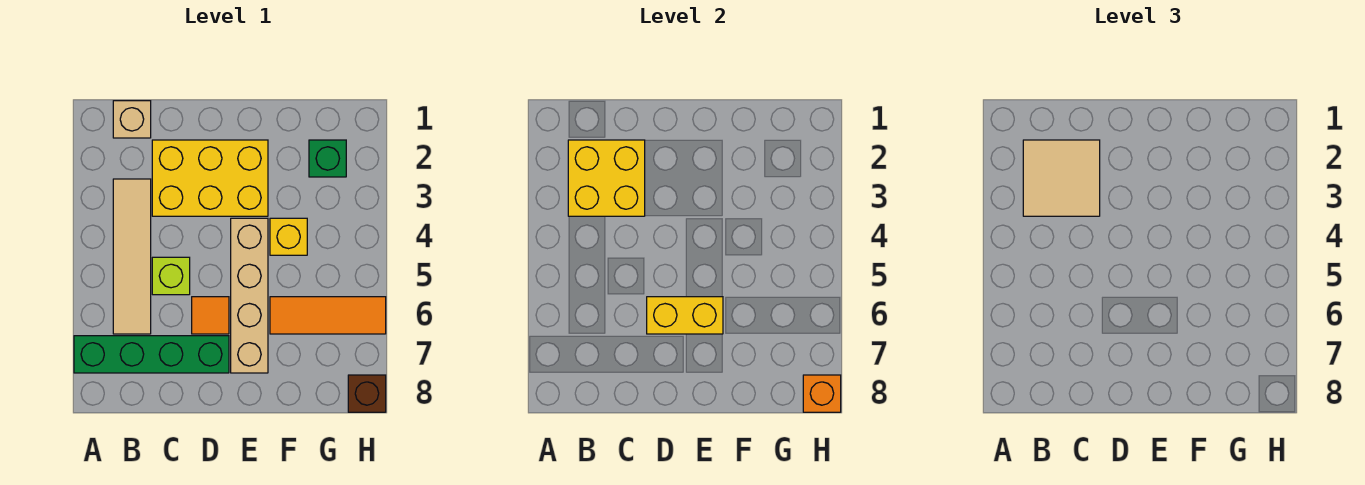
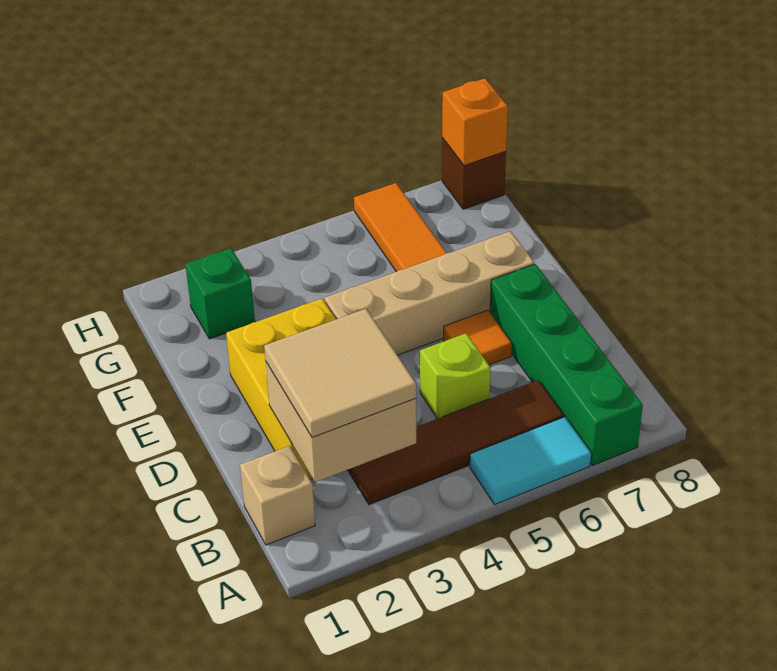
none -> cyan tile A5:A6 level 1
yellow brick B2:C3 level 2 -> tan brick B2:C3 level 2
tan tile B3:B6 level 1 -> brown tile B3:B6 level 1
yellow brick D6:E6 level 2 -> none
yellow brick F4 level 1 -> none

